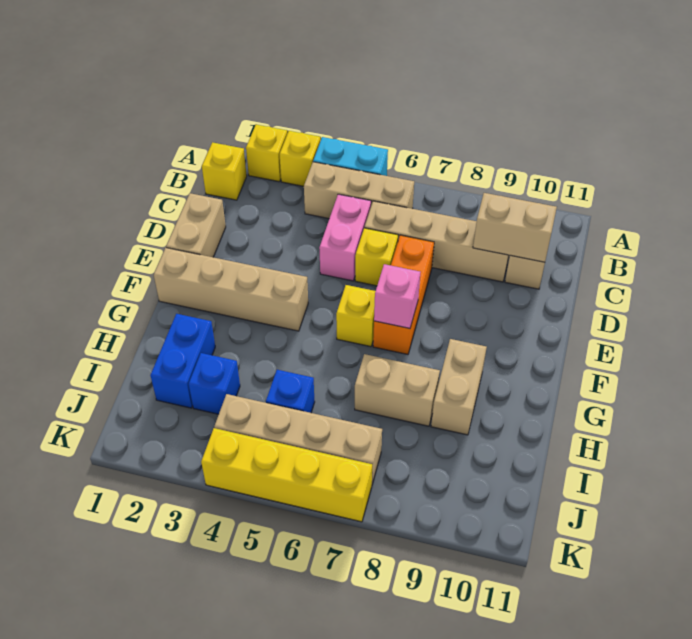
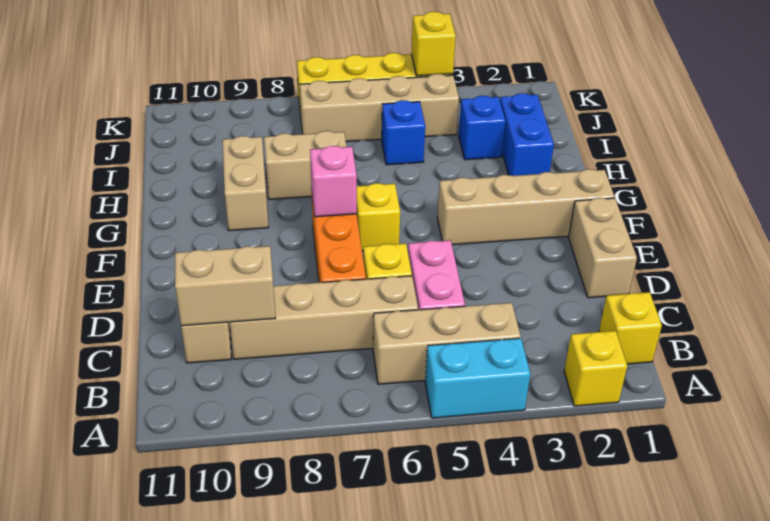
yellow brick A3 level 1 -> yellow brick K4 level 2

